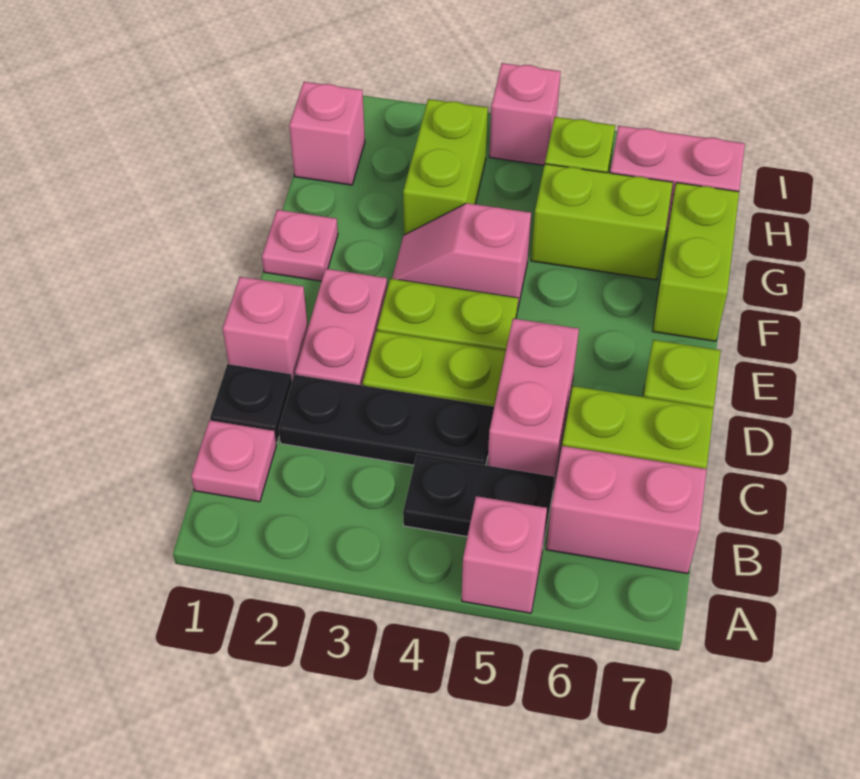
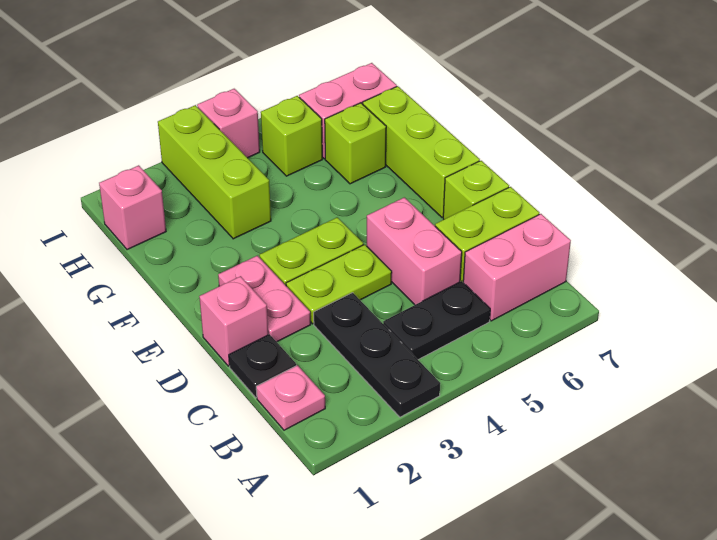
pink brick A5 level 1 -> none
black plate C2:C4 level 1 -> black plate A3:C3 level 1
pink plate F1 level 1 -> none
pink slope F3:F4 level 1 top 4 -> none
lime brick F7:G7 level 1 -> lime brick E7:G7 level 1
lime brick G3:H3 level 1 -> lime brick G3:I3 level 1
lime brick G5:G6 level 1 -> lime brick G6 level 1

